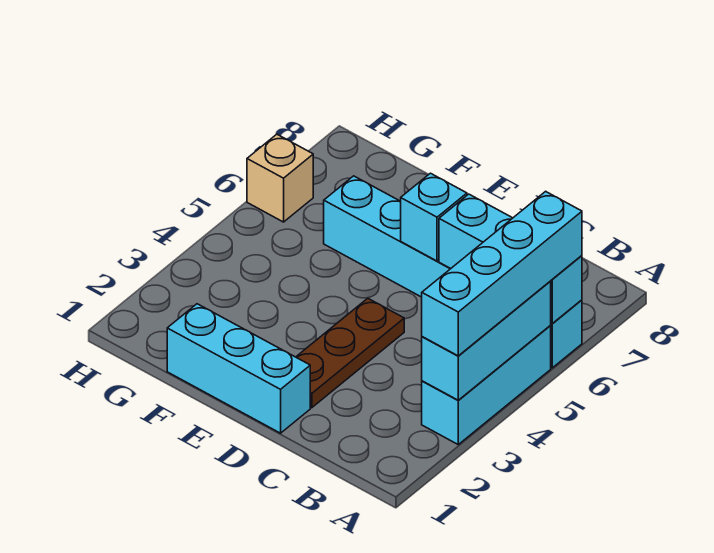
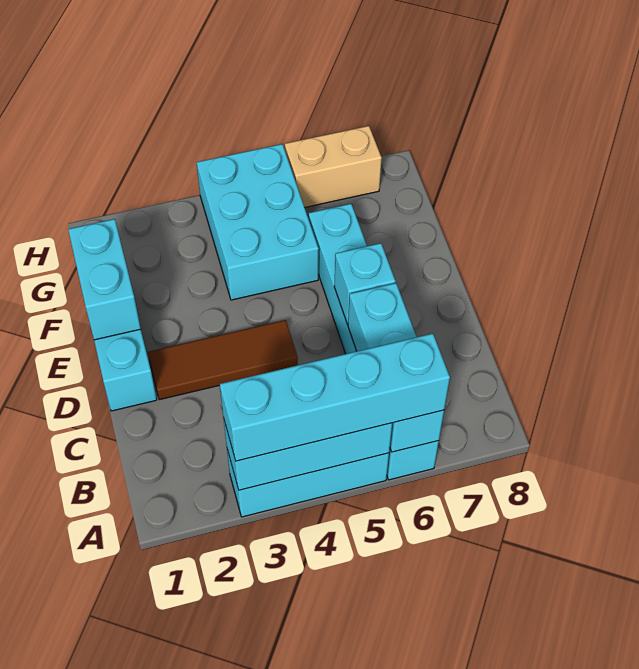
brown plate D2:D4 level 1 -> brown tile D2:D4 level 1
none -> cyan brick E1:F1 level 2
none -> cyan brick F4:H5 level 1
tan brick H6 level 1 -> tan brick H6:H7 level 1

